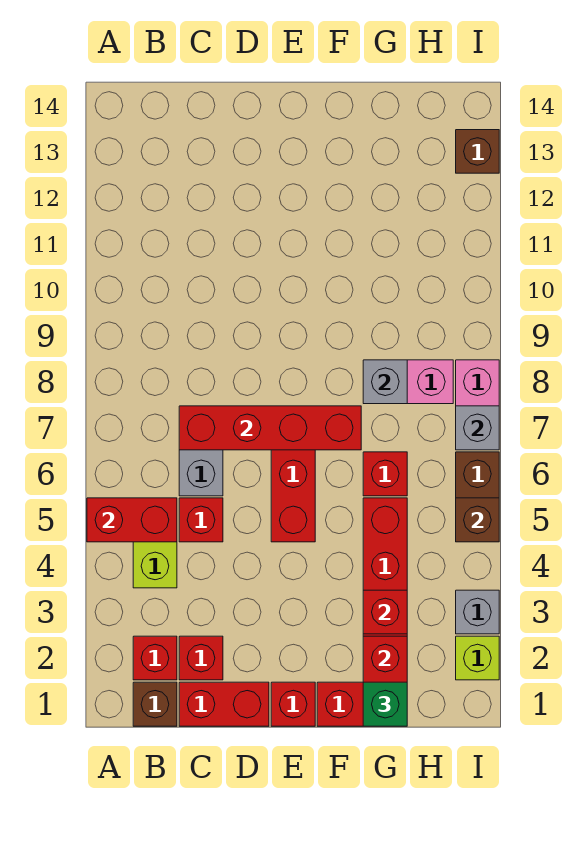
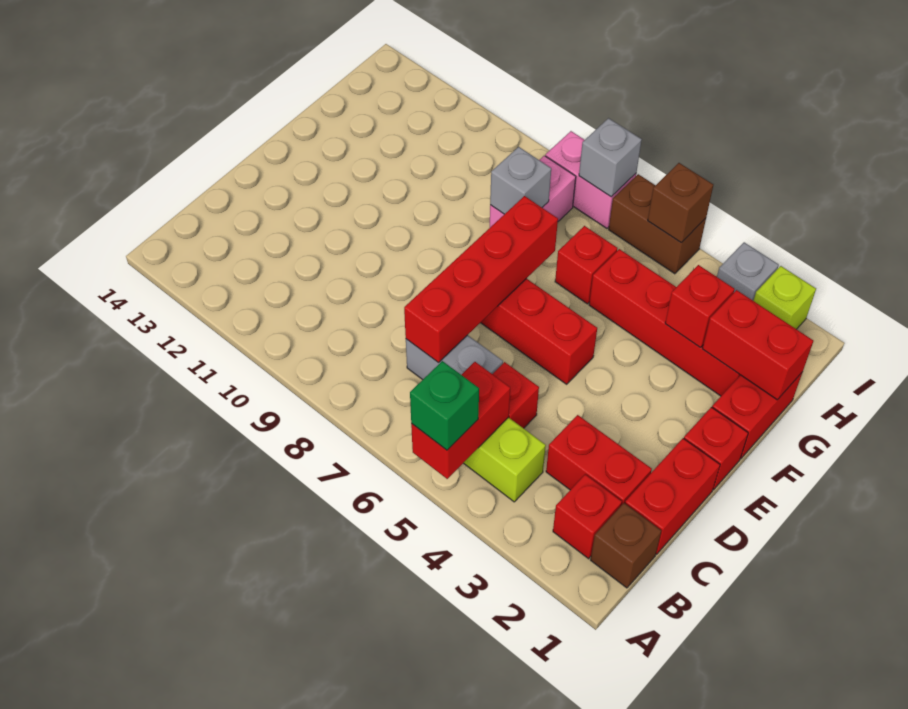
red brick C2 level 1 -> red brick C2:C3 level 1
green brick G1 level 3 -> green brick A5 level 3
brown brick I13 level 1 -> none

